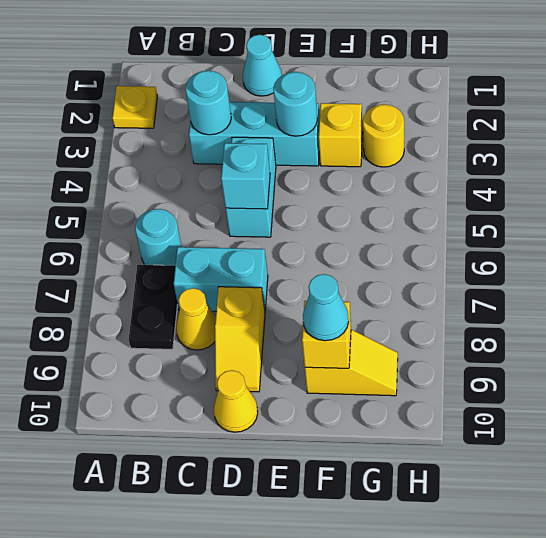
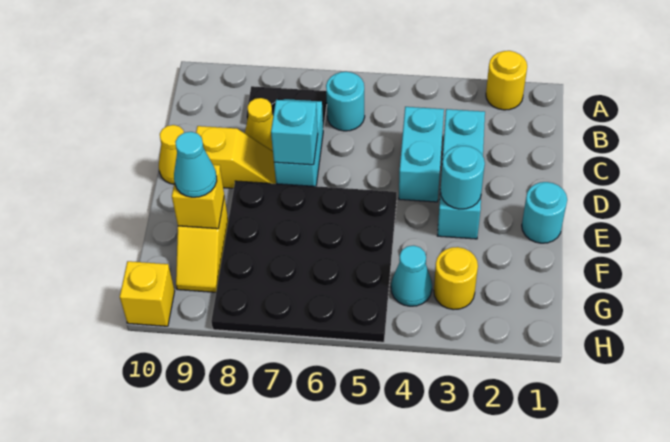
yellow plate A2 level 1 -> yellow round brick A2 level 1
cyan round brick C3 level 2 -> cyan round brick E1 level 1
cyan cone D1 level 1 -> cyan cone G4 level 1
cyan brick D4:D5 level 1 -> cyan brick C4:D4 level 1
cyan brick D5 level 2 -> cyan brick D7 level 2
yellow slope D8:D9 level 1 top 8 -> yellow slope D8:D9 level 1 top 9
none -> black plate E5:H8 level 1
yellow brick F3 level 1 -> yellow brick H10 level 1

